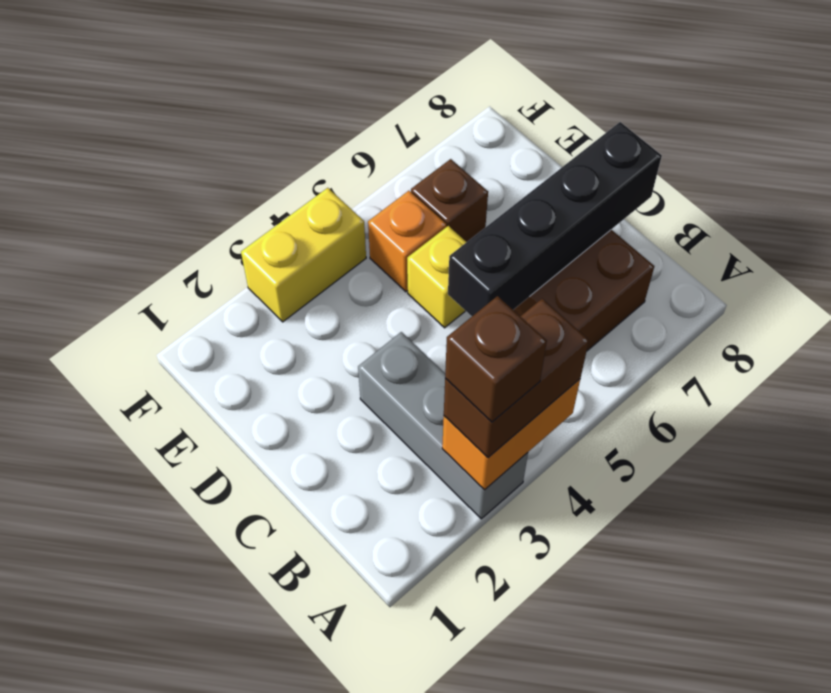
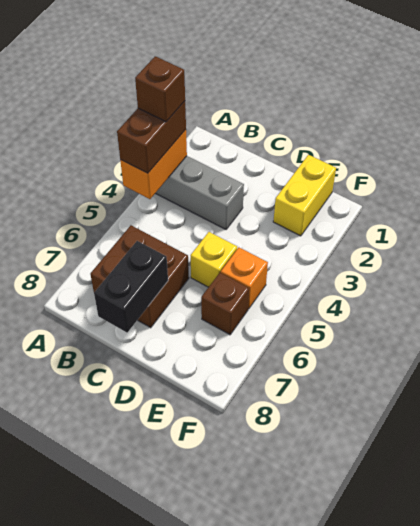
black brick C5:C8 level 2 -> black brick C7:C8 level 2
yellow brick F3:F4 level 1 -> yellow brick E1:E2 level 1

